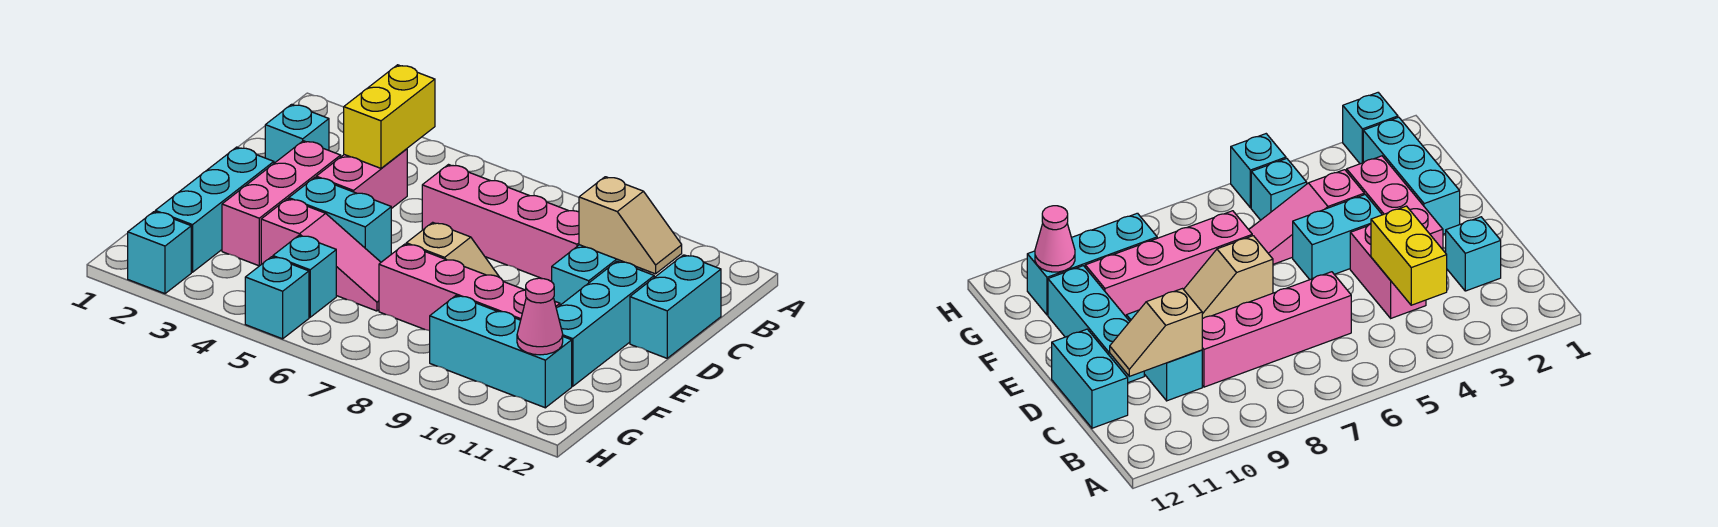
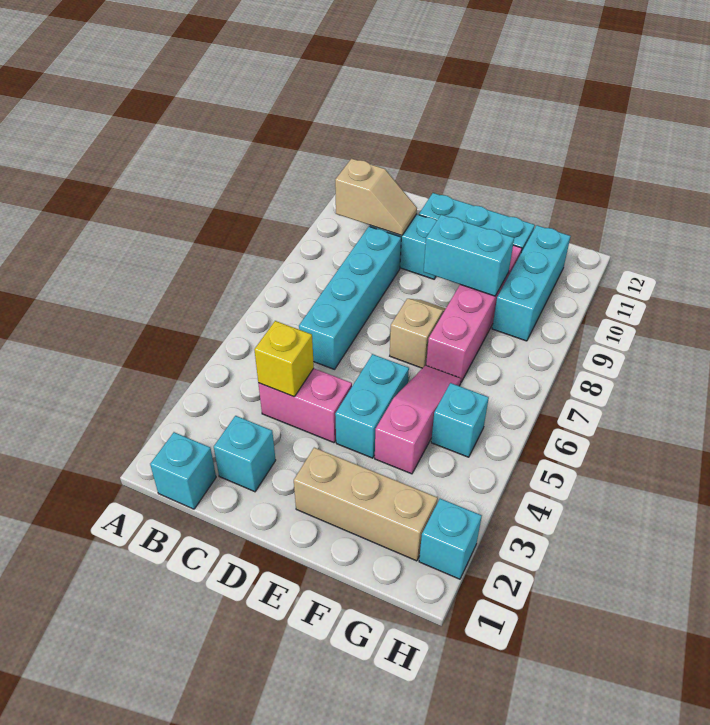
yellow brick B4:C4 level 2 -> yellow brick C4 level 2
pink brick C6:C9 level 1 -> cyan brick C6:C9 level 1
tan slope C10:C11 level 2 top 10 -> tan slope B10:C10 level 2 top B
cyan brick C12:D12 level 1 -> cyan brick E9:F9 level 2
pink brick D3:F3 level 1 -> none
cyan brick E2:G2 level 1 -> tan brick E2:G2 level 1
pink cone G11 level 2 -> none
cyan brick H5 level 1 -> cyan brick B1 level 1

